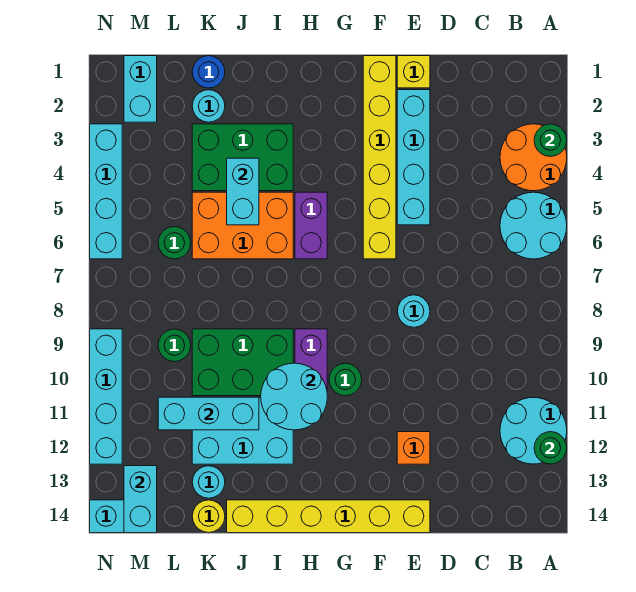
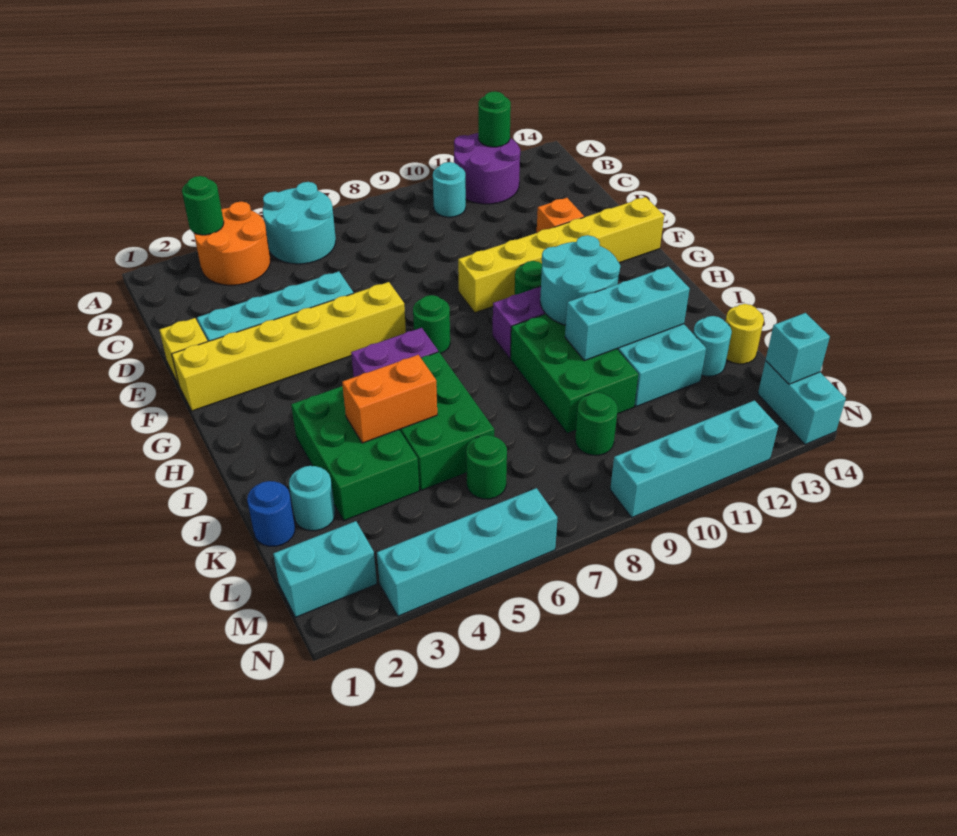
cyan round brick A11:B12 level 1 -> purple round brick A11:B12 level 1
cyan round brick E8 level 1 -> cyan round brick B10 level 1
yellow brick E14:J14 level 1 -> yellow brick F9:F14 level 1
none -> green round brick G7 level 1
orange brick I5:K6 level 1 -> green brick I5:K6 level 1
cyan brick J4:J5 level 2 -> orange brick J4:J5 level 2
cyan brick J11:L11 level 2 -> cyan brick J10:J12 level 2
cyan brick M13:M14 level 2 -> cyan brick M14 level 2

